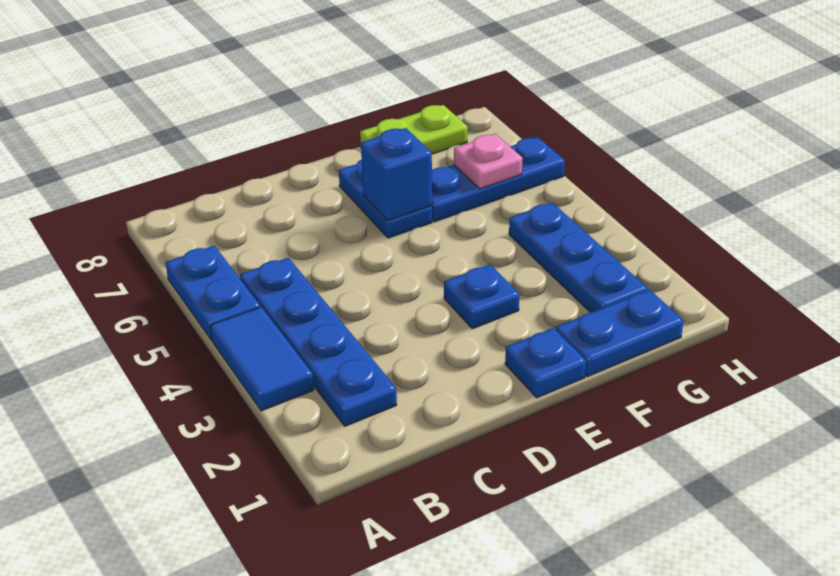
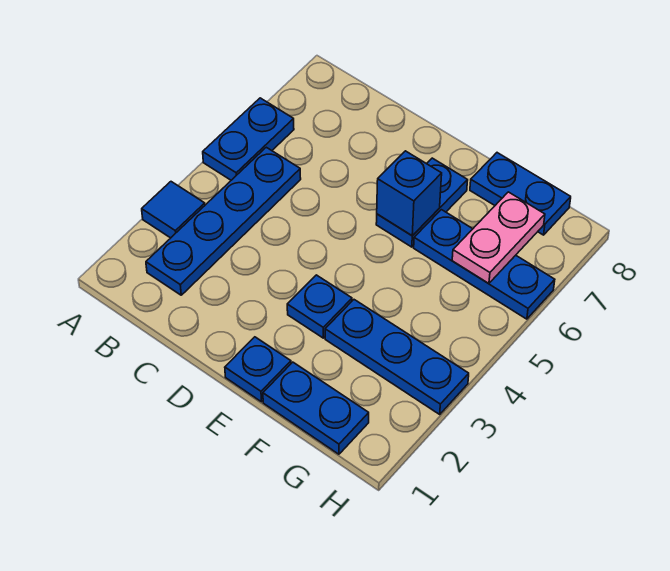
blue tile A3:A4 level 1 -> blue tile A3 level 1
lime plate F8:G8 level 1 -> blue plate F8:G8 level 1
blue plate G2:G4 level 1 -> blue plate F3:H3 level 1
pink plate G6 level 2 -> pink plate G6:G7 level 2

